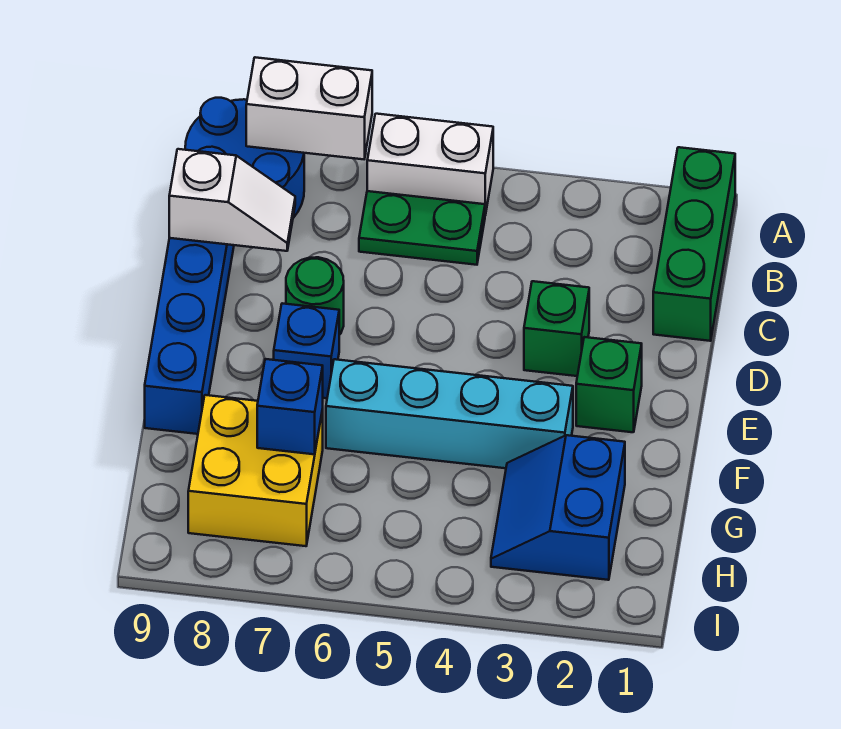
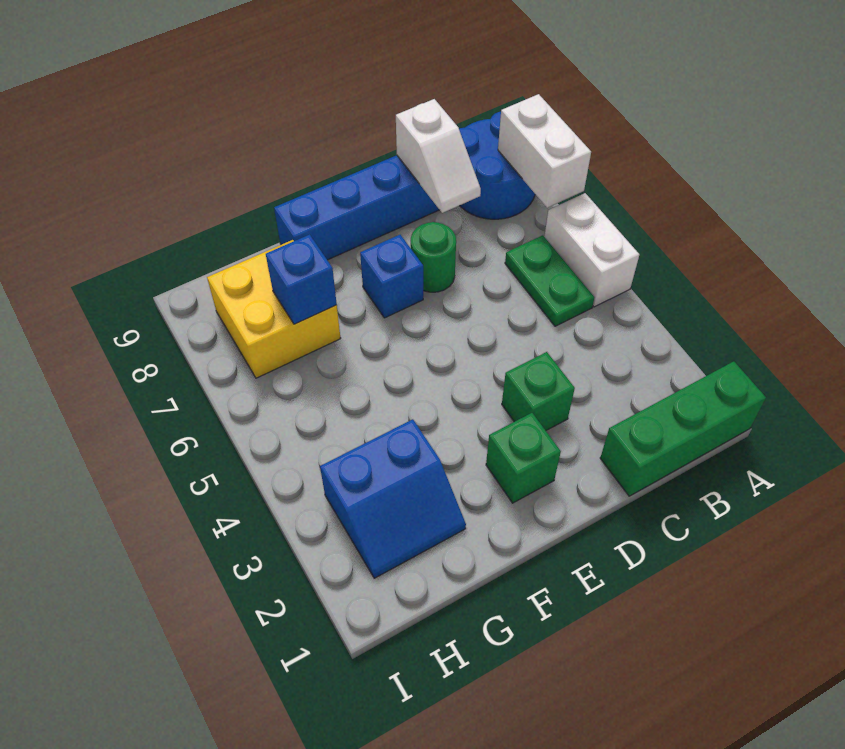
cyan brick F3:F6 level 1 -> none
blue slope G2:H3 level 1 top 2 -> blue slope G2:H3 level 1 top 3

